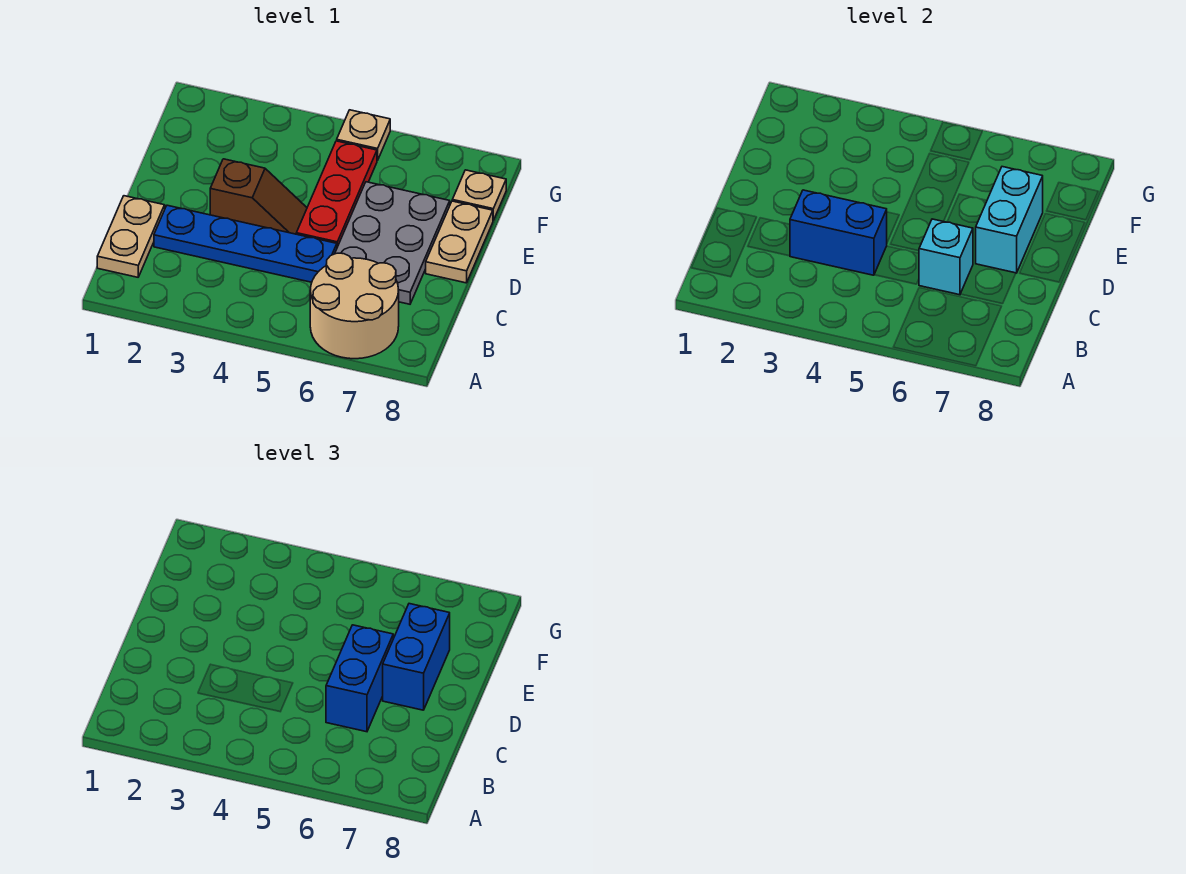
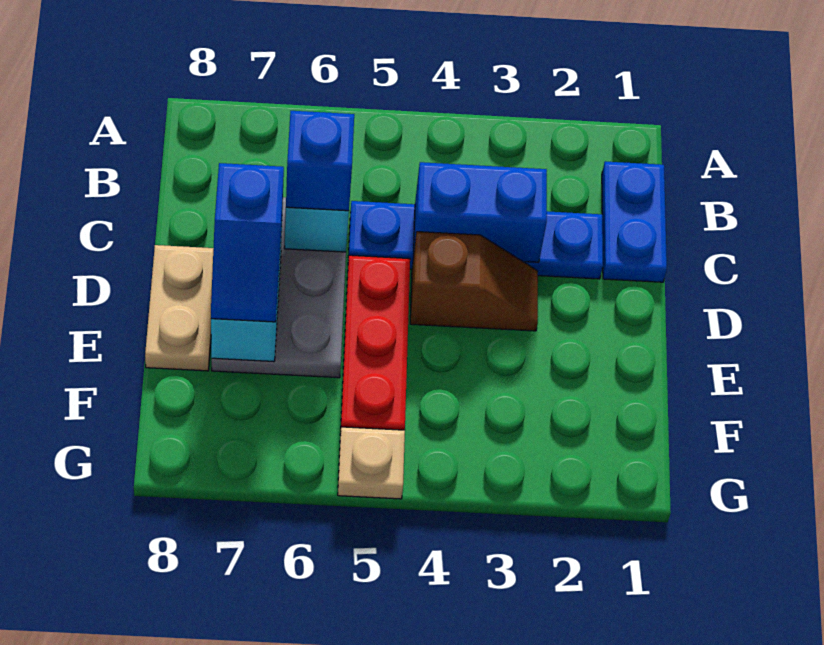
tan round brick A6:B7 level 1 -> none
tan plate B1:C1 level 1 -> blue plate B1:C1 level 1
blue brick C6:D6 level 3 -> blue brick C6 level 3
brown slope D3:D4 level 1 top 3 -> brown slope D3:D4 level 1 top 4
blue brick D7:E7 level 3 -> blue slope D7:E7 level 3 top D
tan plate F8 level 1 -> none

